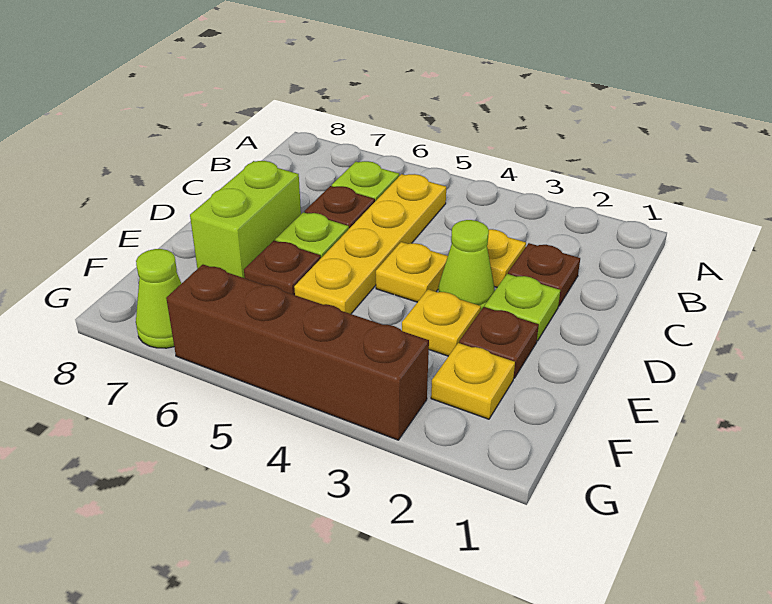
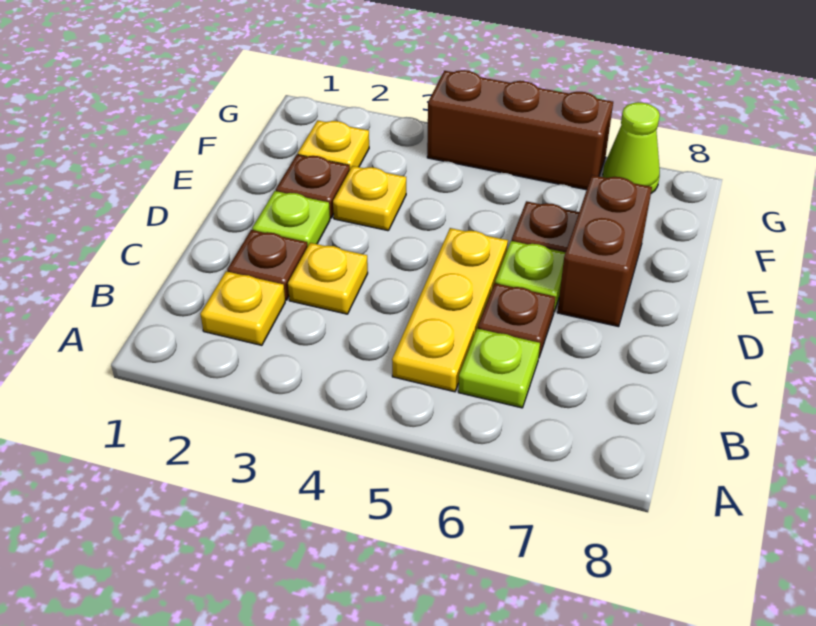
yellow plate B5:E5 level 1 -> yellow plate B5:D5 level 1
lime cone D3 level 1 -> none
yellow plate D4 level 1 -> yellow plate B2 level 1
lime brick D7:E7 level 1 -> brown brick D7:E7 level 1
brown brick G3:G6 level 1 -> brown brick G4:G6 level 1

